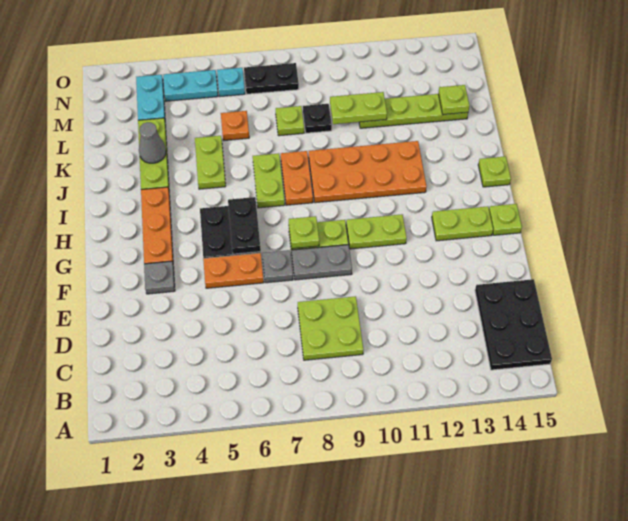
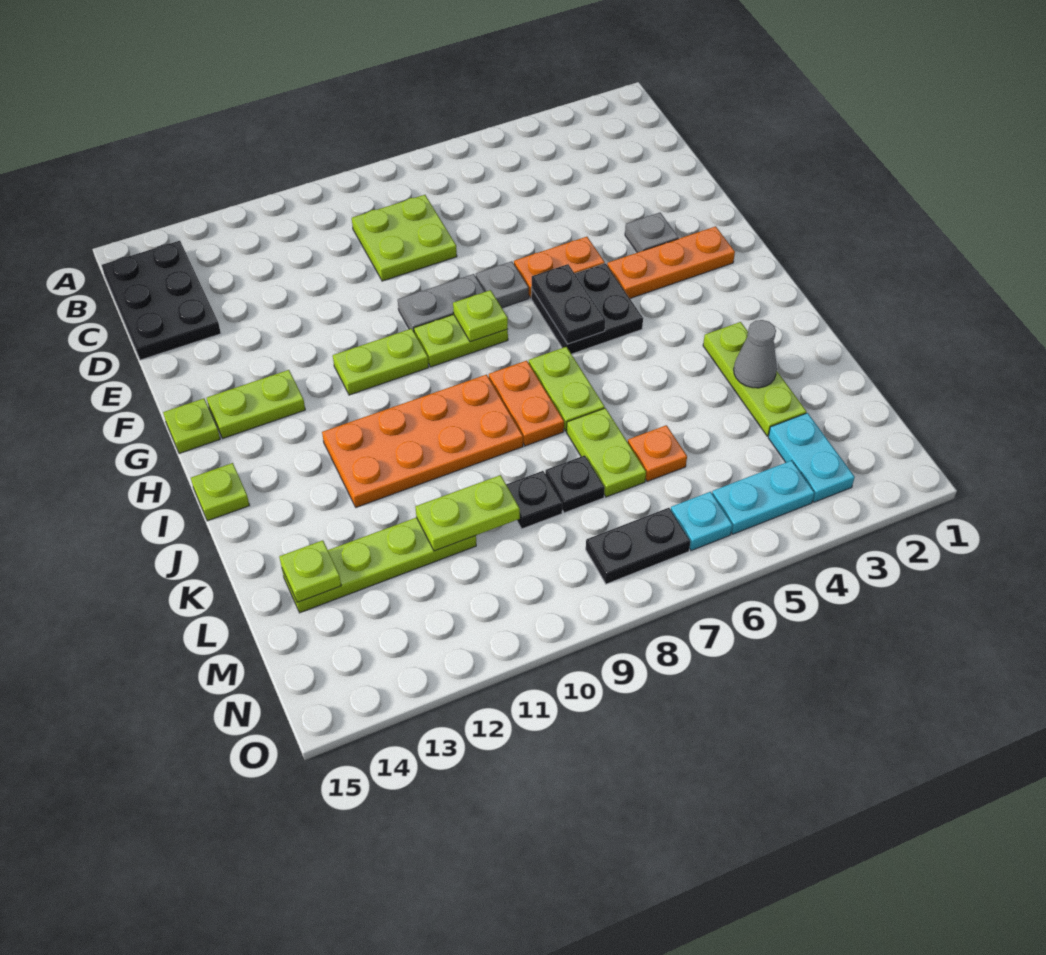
orange plate G3:I3 level 1 -> orange plate G2:G4 level 1
lime plate J5:K5 level 1 -> lime plate K7:L7 level 1
lime plate L8 level 1 -> black plate L8 level 1

